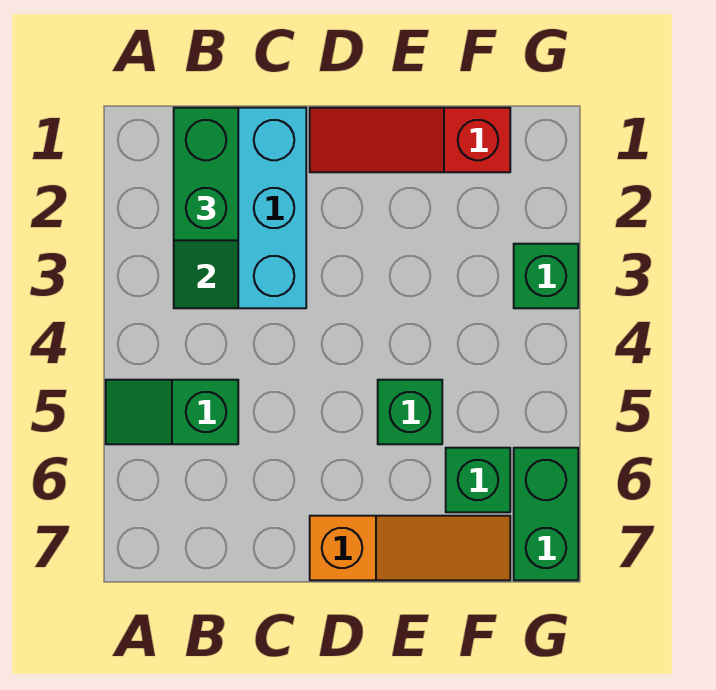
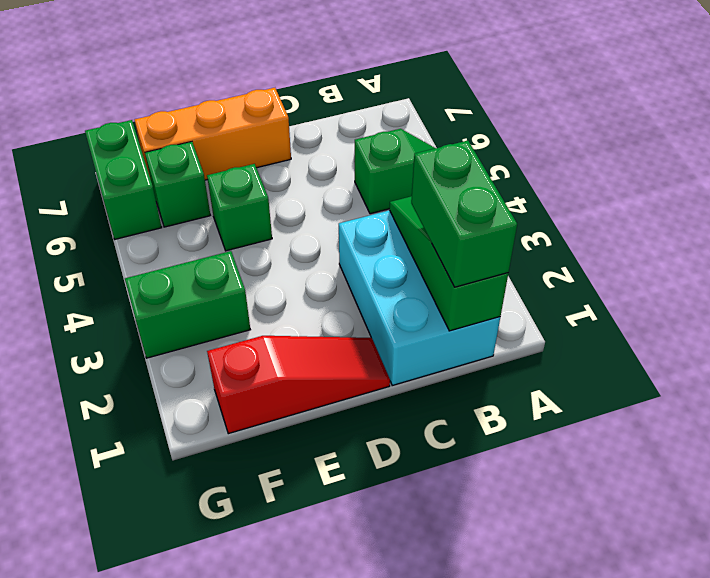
orange slope D7:F7 level 1 top D -> orange brick D7:F7 level 1
green brick G3 level 1 -> green brick F3:G3 level 1

